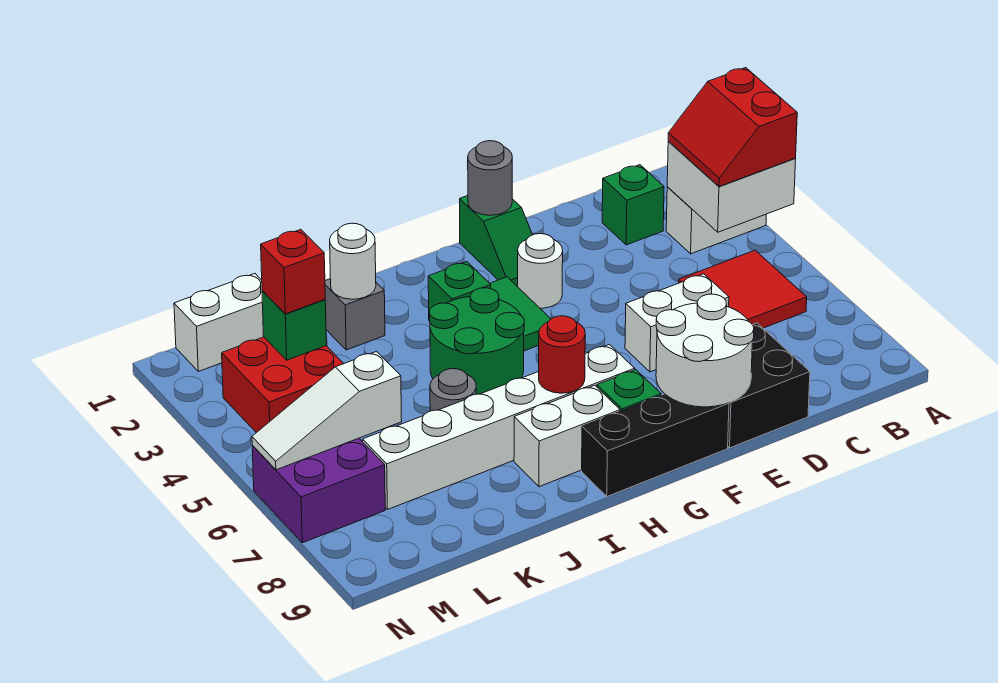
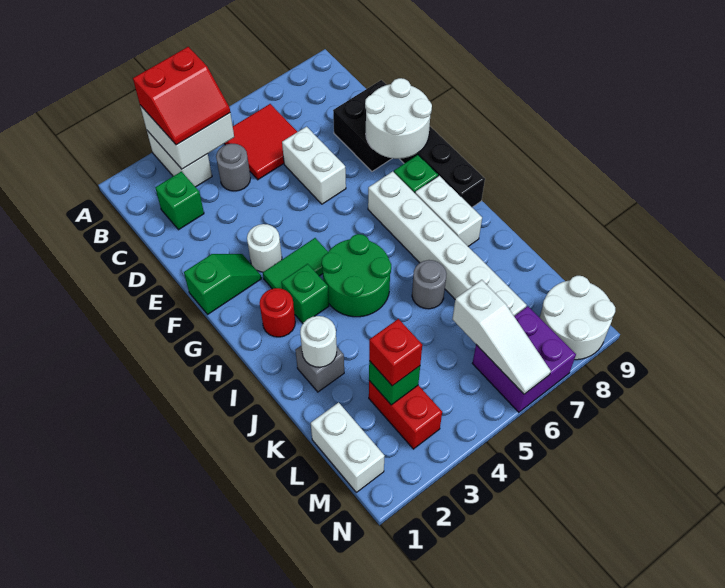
grey round brick F1 level 2 -> grey round brick C4 level 1
red round brick H7 level 2 -> red round brick H2 level 1
red brick L3:M4 level 1 -> red brick L3:M3 level 1
none -> white round brick M8:N9 level 1

